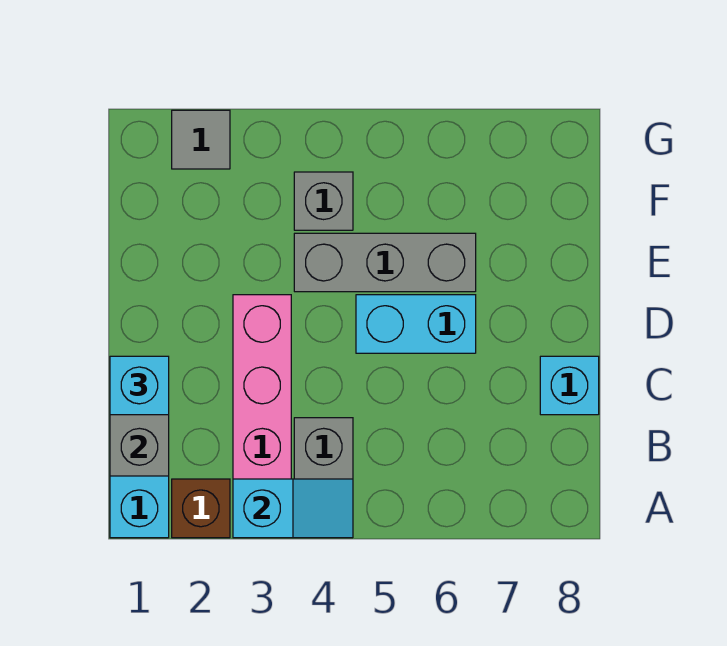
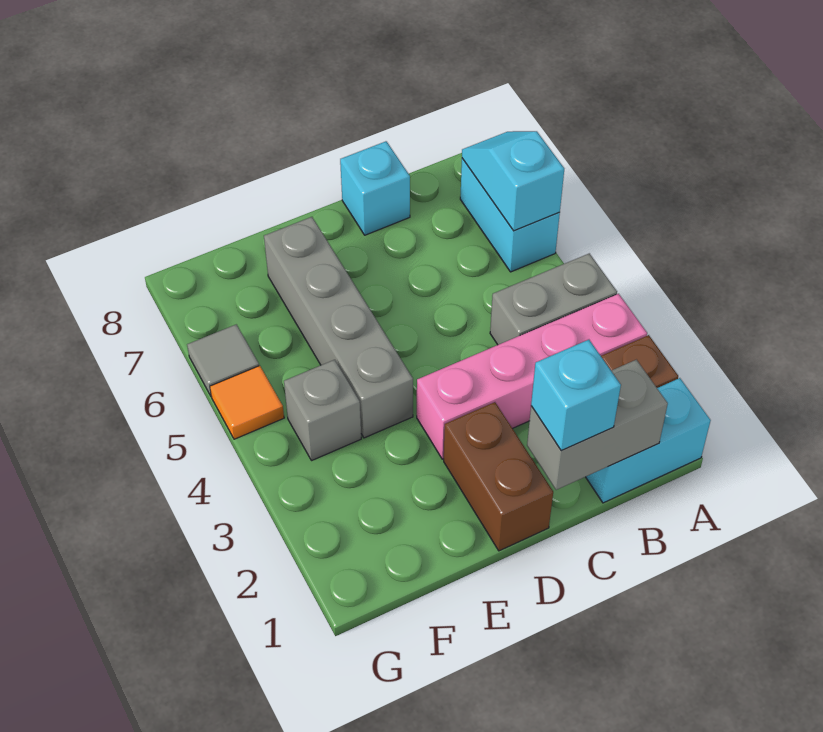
cyan slope A3:A4 level 2 top 3 -> cyan slope A6:A7 level 2 top 6
none -> brown brick D1:D2 level 1
cyan brick D5:D6 level 1 -> cyan brick A6:A7 level 1
grey brick E4:E6 level 1 -> grey brick E4:E7 level 1
grey tile G2 level 1 -> grey tile G6 level 1
none -> orange tile G5 level 1

